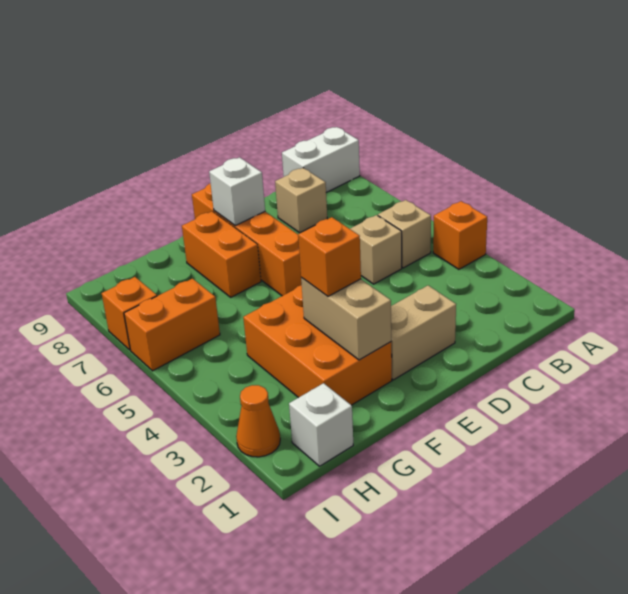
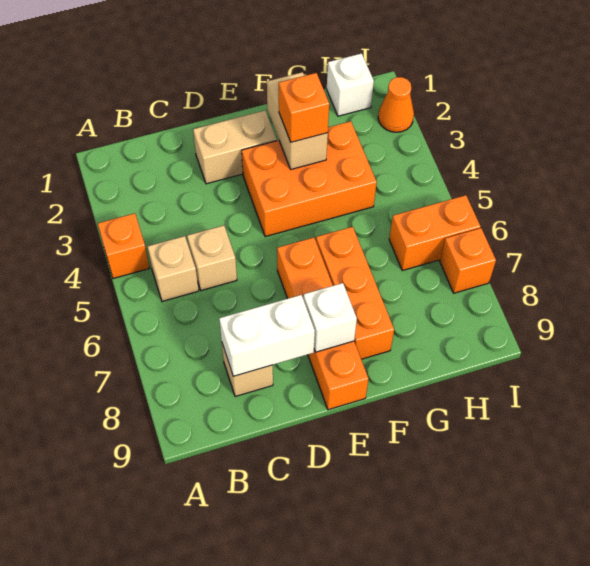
white brick A9:B9 level 1 -> white brick C8:D8 level 2
orange brick F2:G4 level 1 -> orange brick E3:G4 level 1
orange brick F7:F8 level 1 -> orange brick F6:F8 level 1

